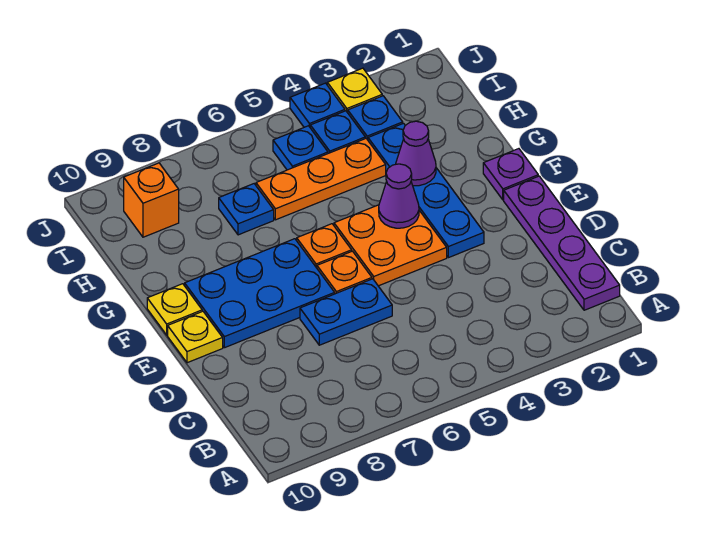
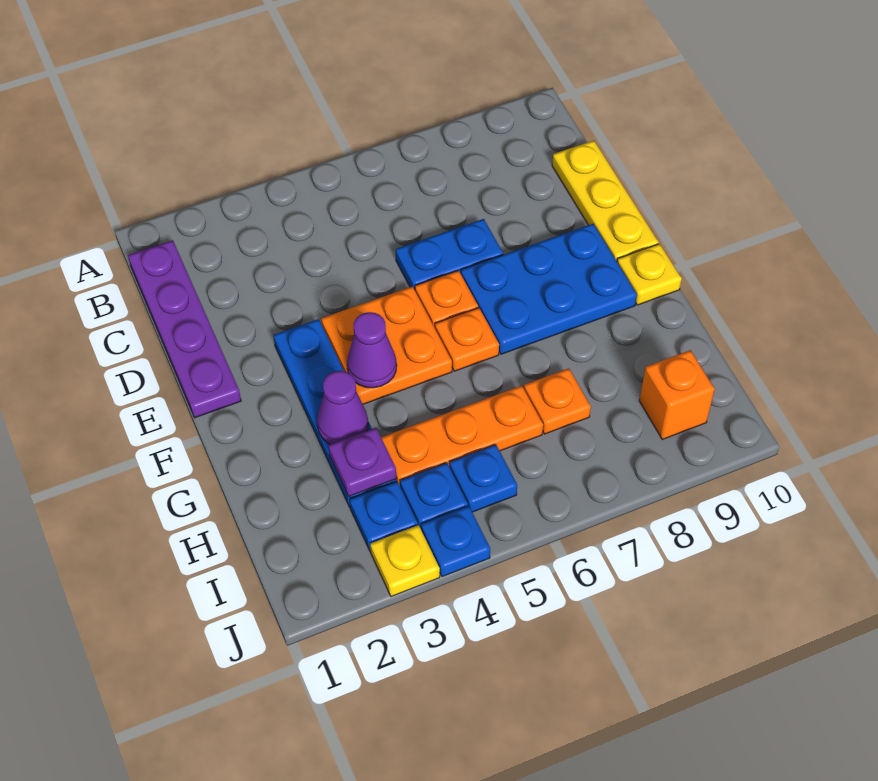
yellow plate E10 level 1 -> yellow plate C10:E10 level 1
purple plate F1 level 1 -> purple plate H3 level 2
blue plate H7 level 1 -> orange plate H7 level 1

